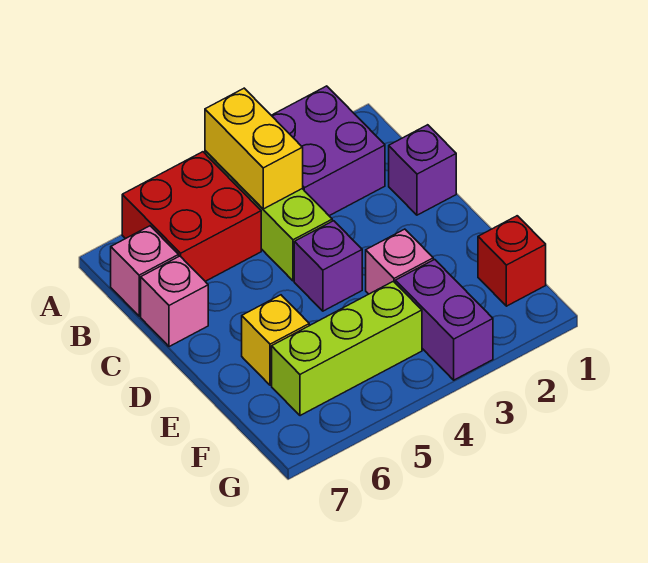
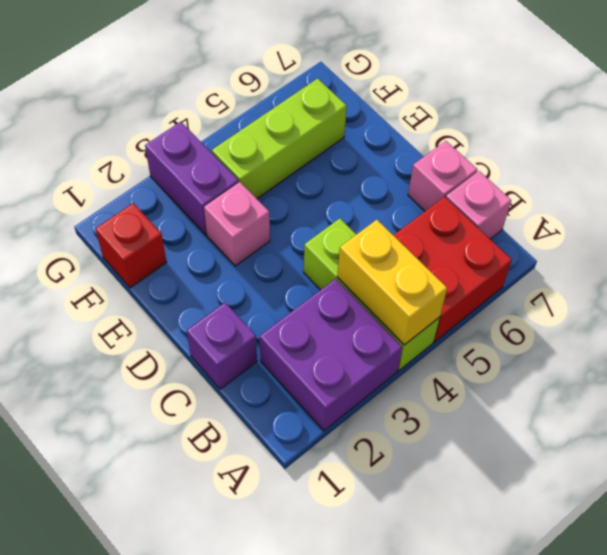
purple brick D4 level 1 -> none
yellow brick E6 level 1 -> none

